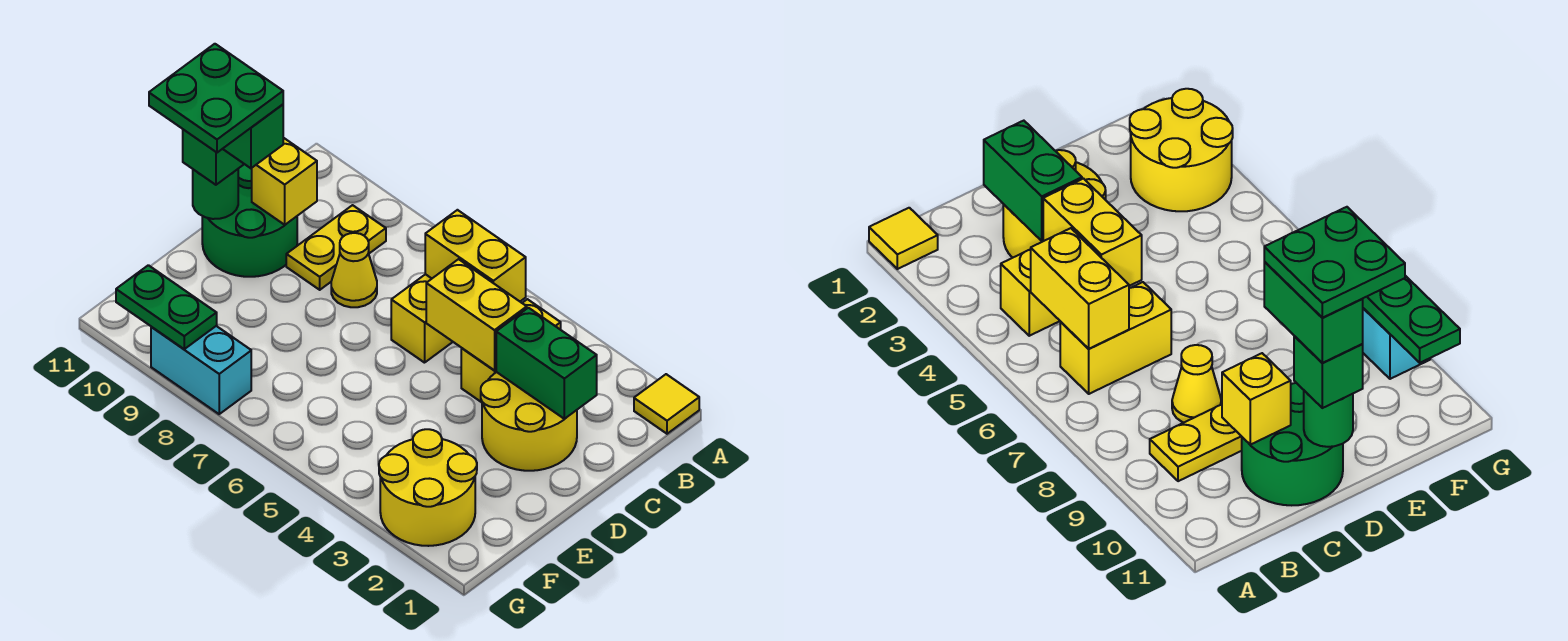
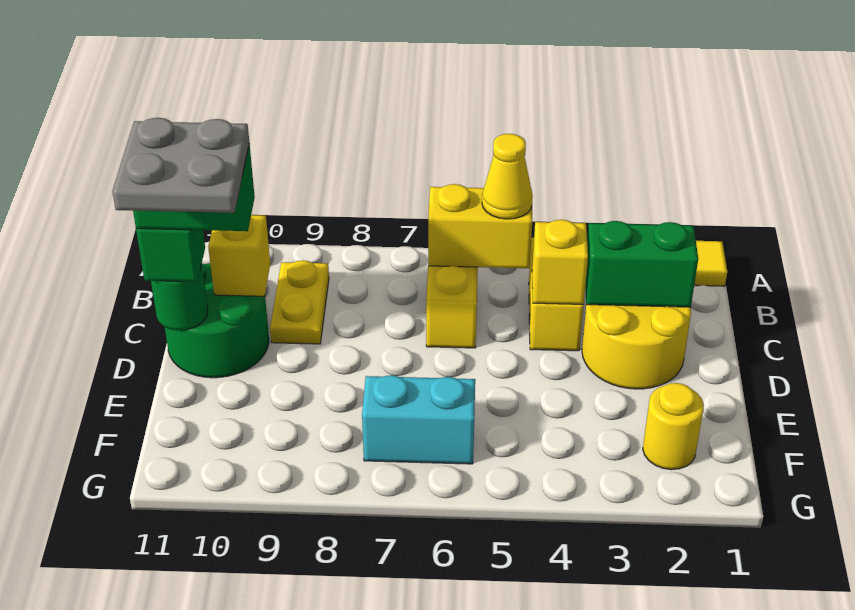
yellow brick C4:C5 level 2 -> yellow brick C4 level 2
yellow cone C8 level 1 -> yellow cone B5 level 3
green plate D10:E11 level 5 -> grey plate D10:E11 level 5
yellow round brick F2:G3 level 1 -> yellow round brick F2 level 1
cyan brick G8:G9 level 1 -> cyan brick F6:F7 level 1
green plate G9:G10 level 2 -> none

